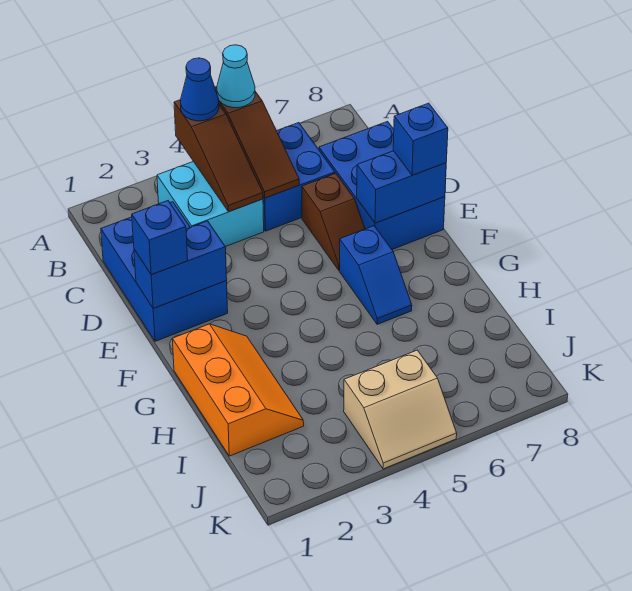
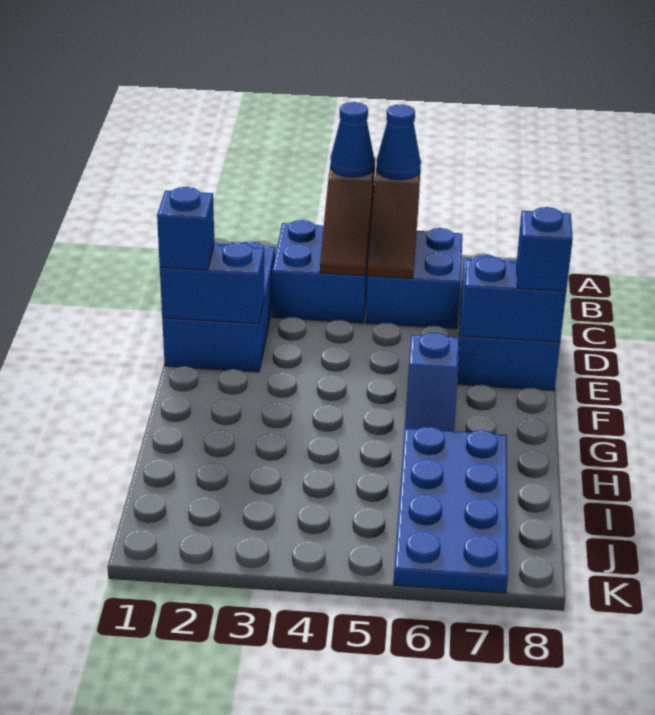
cyan cone A5 level 3 -> blue cone A5 level 3
cyan brick B3:C4 level 1 -> blue brick B3:C4 level 1
brown slope D6:E6 level 1 top D -> none
orange slope G1:I2 level 1 top 1 -> none
none -> blue plate H6:K7 level 1
tan slope J4:K5 level 1 top J -> none

